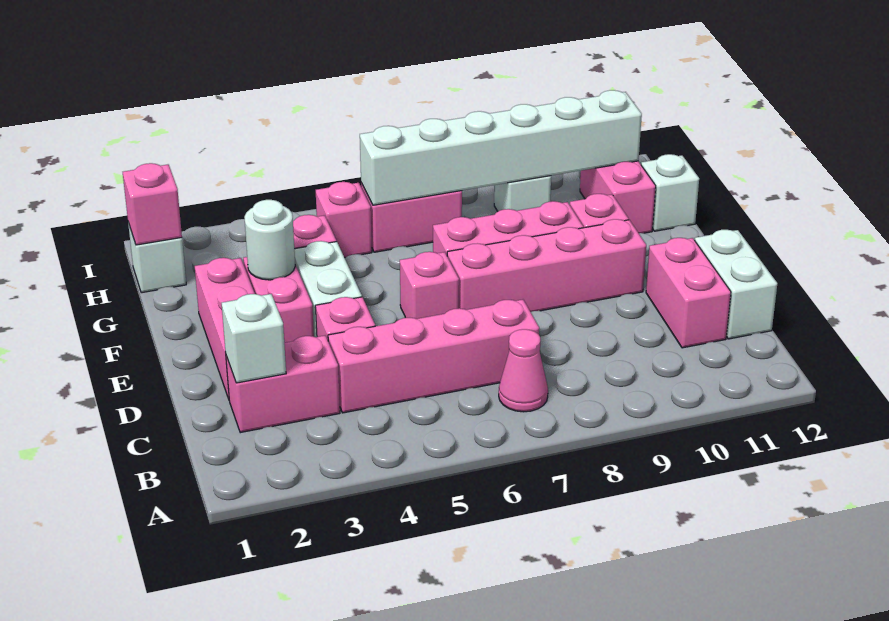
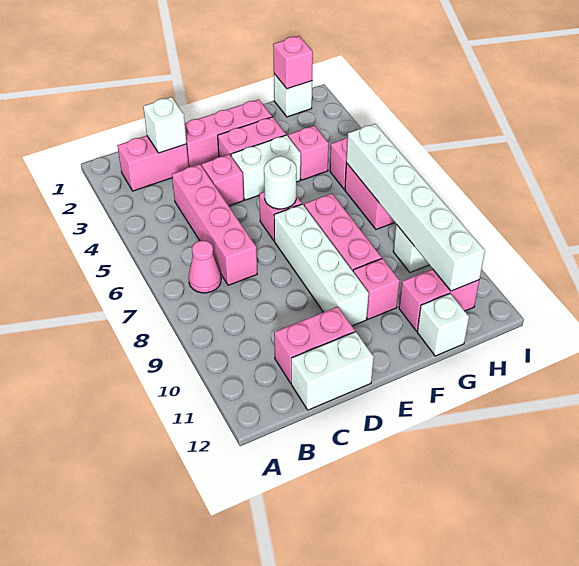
pink brick C2:C3 level 1 -> pink brick B2:C2 level 1
pink brick E7:E10 level 1 -> white brick E7:E10 level 1
white round brick F3 level 2 -> white round brick E6 level 2

